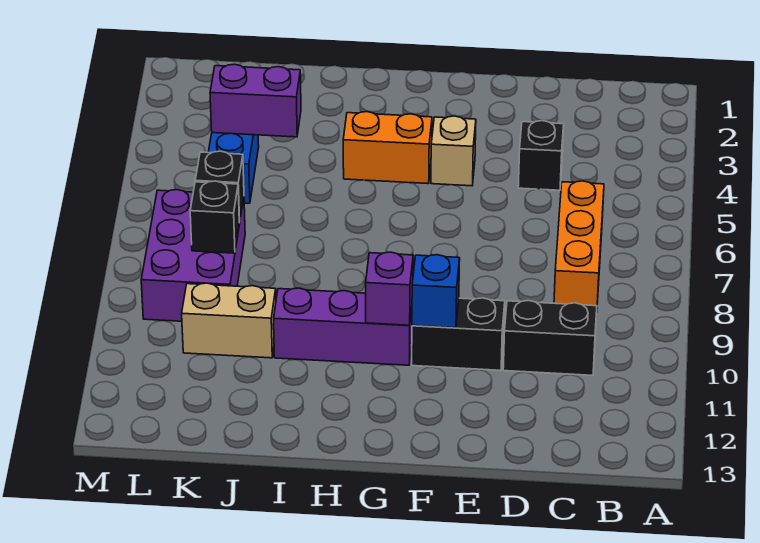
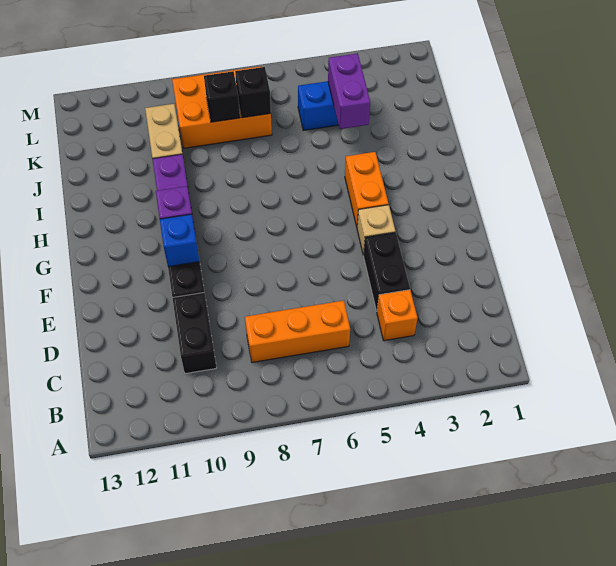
none -> orange brick C4 level 1
black brick D4 level 1 -> black brick D4:E4 level 1
purple brick K7:L9 level 1 -> orange brick K7:L9 level 1

